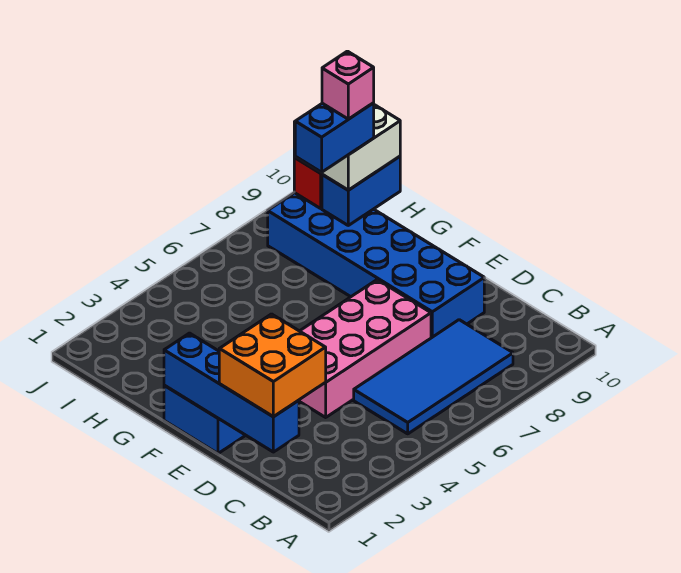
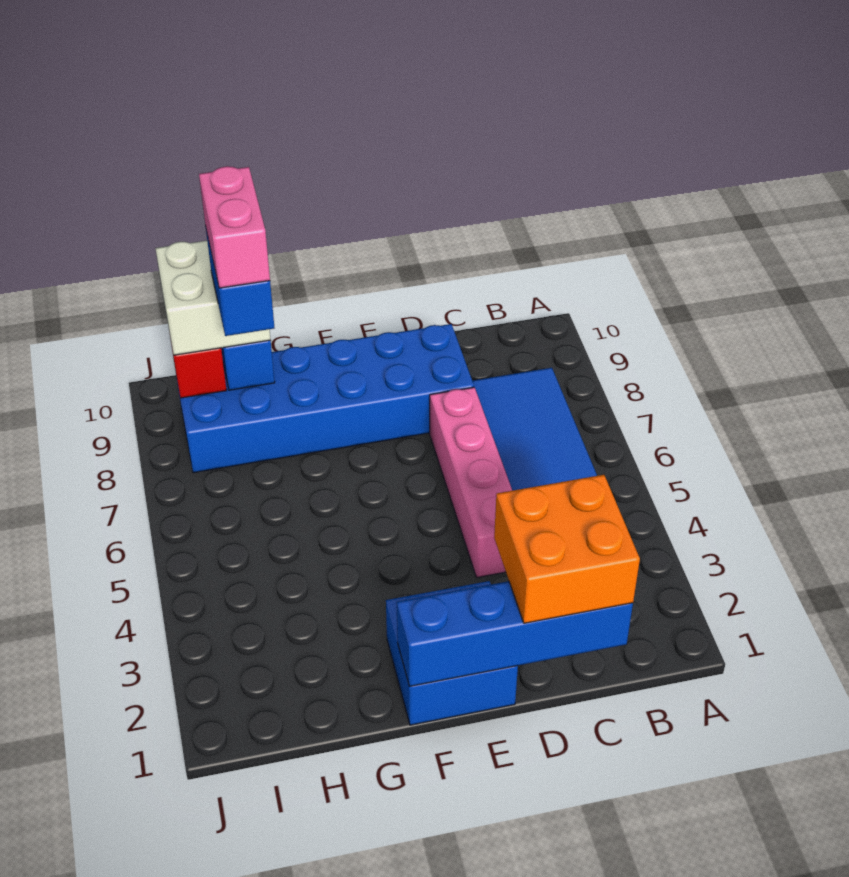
pink brick D4:E7 level 1 -> pink brick D4:D7 level 1
pink brick H9 level 5 -> pink brick H8:H9 level 5

